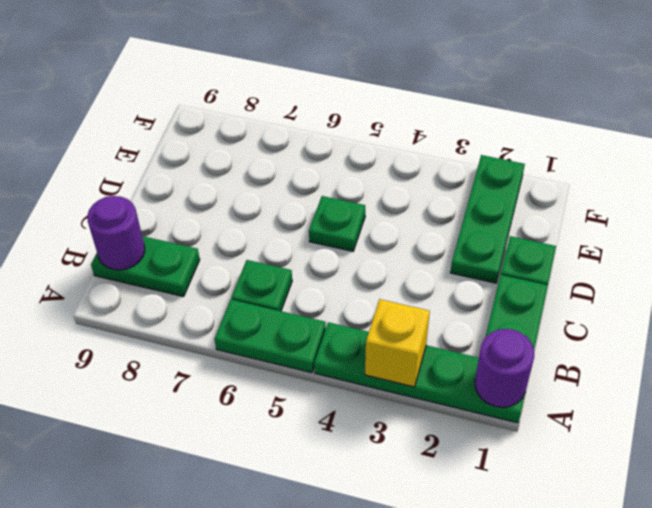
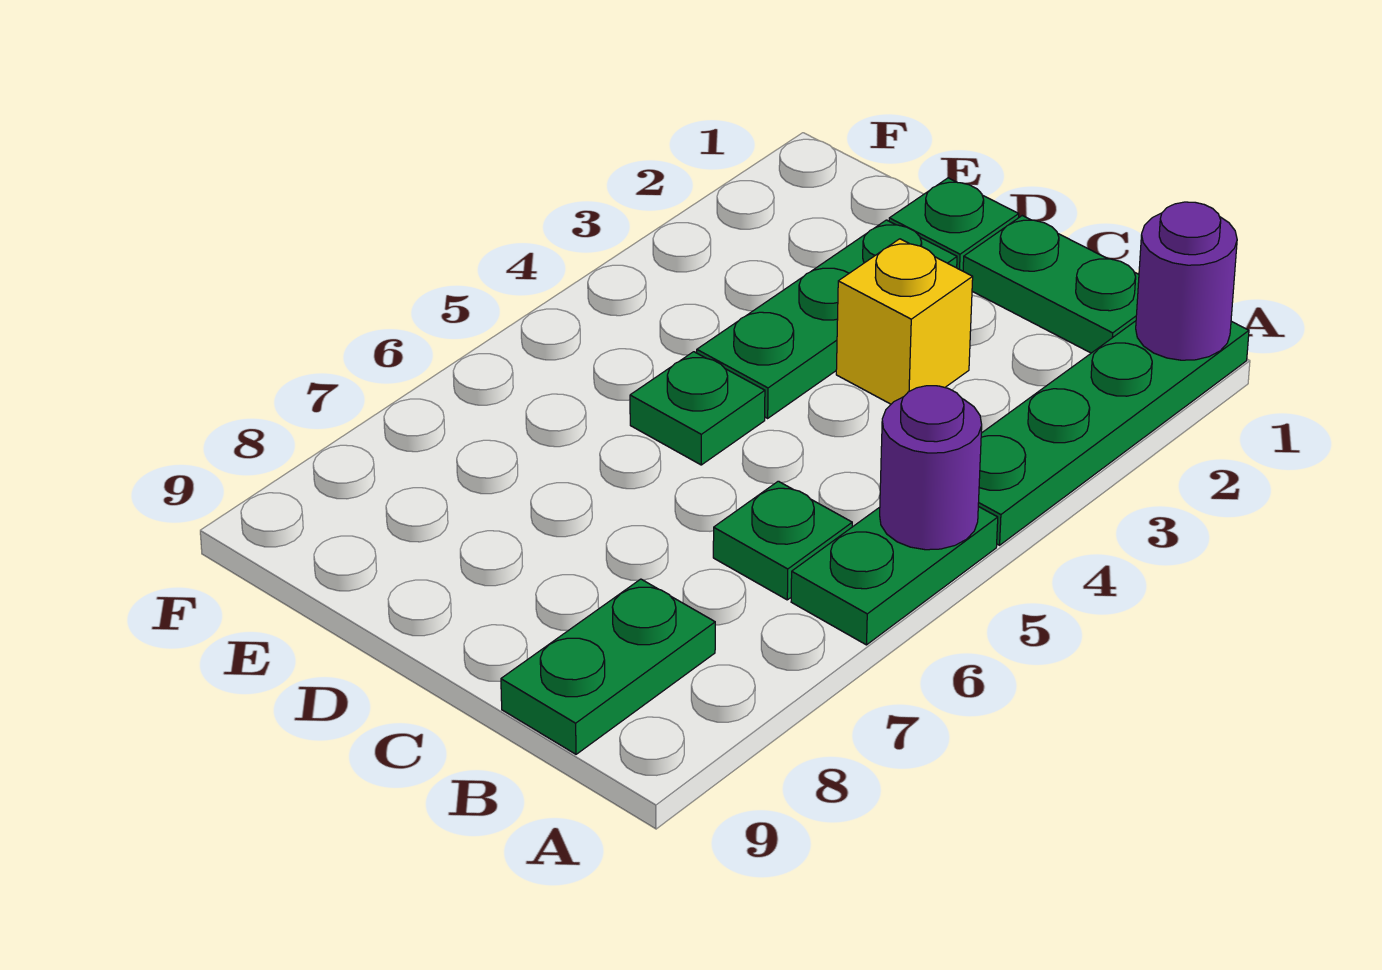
yellow brick A3 level 2 -> yellow brick C3 level 1
purple round brick B9 level 2 -> purple round brick A5 level 2
green plate D2:F2 level 1 -> green plate D2:D4 level 1

